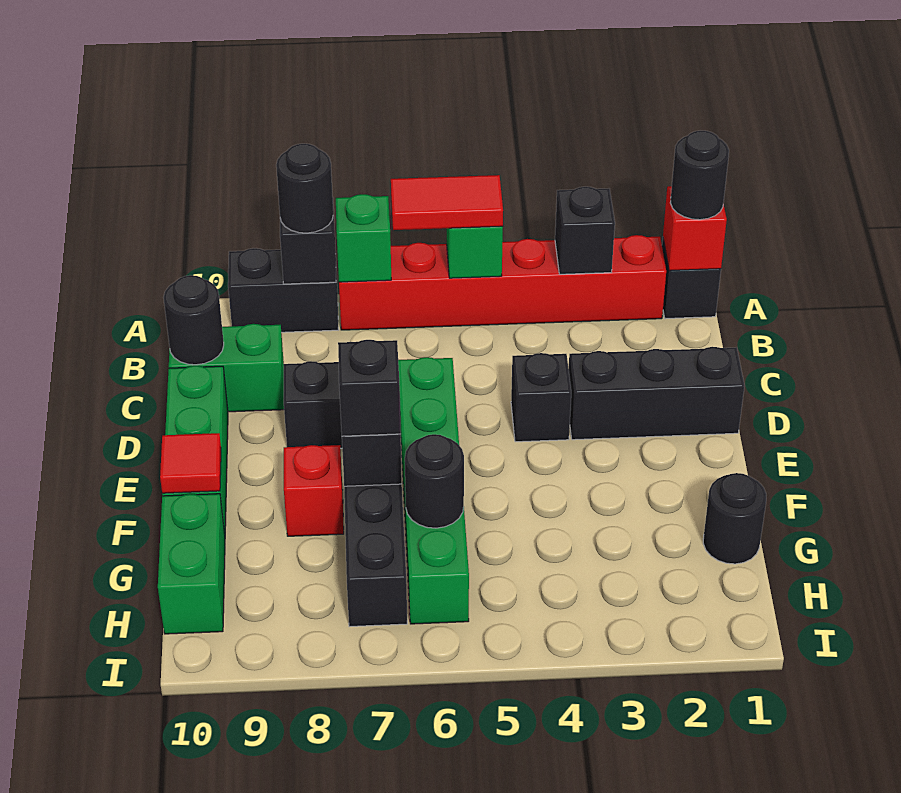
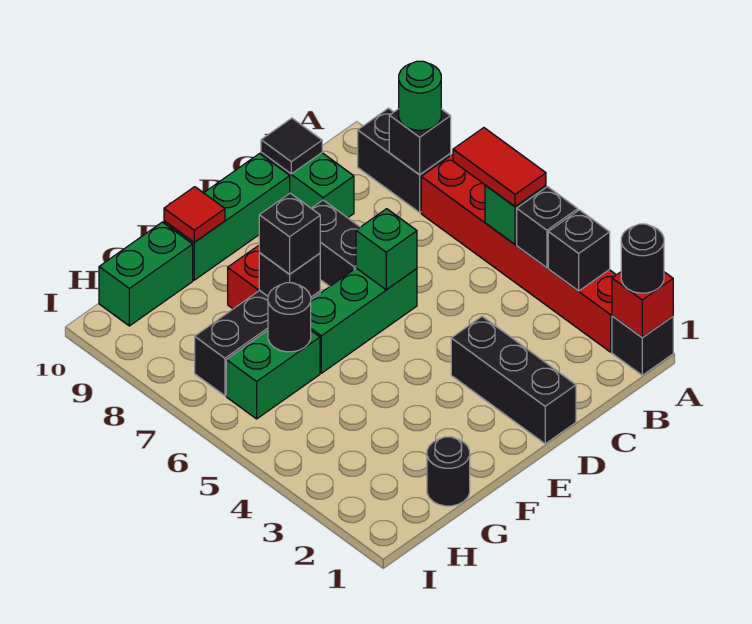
green brick A7 level 2 -> green brick D6 level 2
black round brick A8 level 3 -> green round brick A8 level 3
black round brick C10 level 2 -> black tile C10 level 2
black brick D4 level 1 -> black brick A4 level 2

